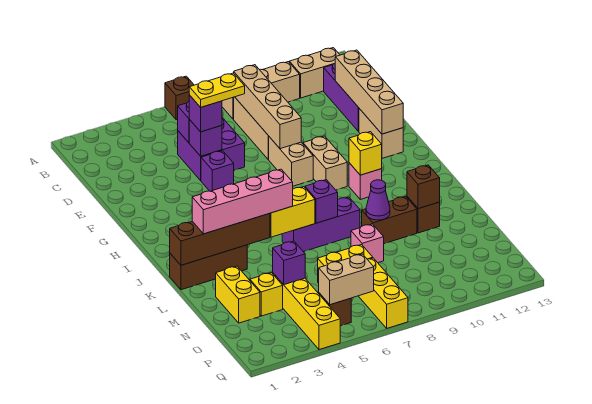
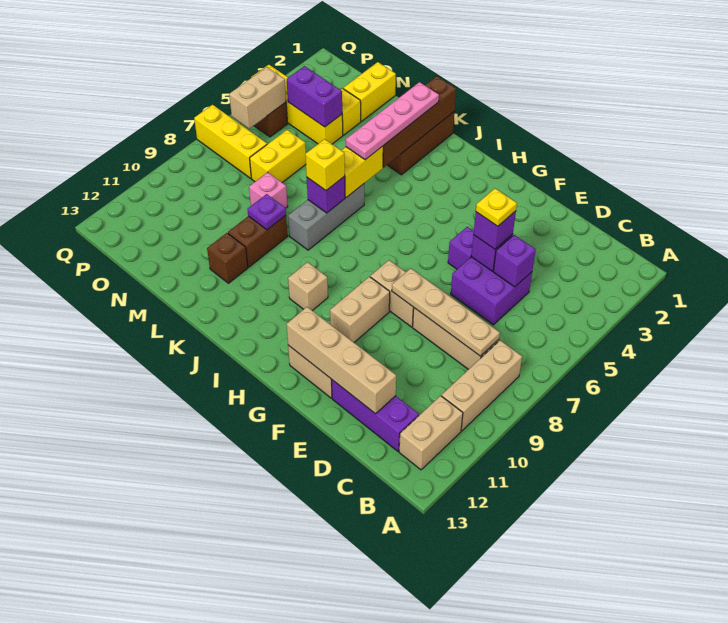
brown brick A6 level 1 -> none
tan brick C8:F8 level 2 -> tan plate C8:F8 level 2
yellow plate E5:E6 level 4 -> yellow plate E5 level 4
tan brick G9:H9 level 1 -> tan brick G9:G10 level 1
pink brick I10 level 1 -> tan brick I10 level 1
yellow brick I10 level 2 -> yellow brick K7 level 3
pink brick K2:K5 level 3 -> pink plate K2:K5 level 3
purple brick K6:K8 level 1 -> grey brick K6:K8 level 1
purple cone L9 level 2 -> purple plate L9 level 2
brown brick L11 level 2 -> none
yellow brick M2:N2 level 1 -> yellow brick N1:N2 level 1
purple brick N4 level 2 -> purple brick N4:O4 level 2

